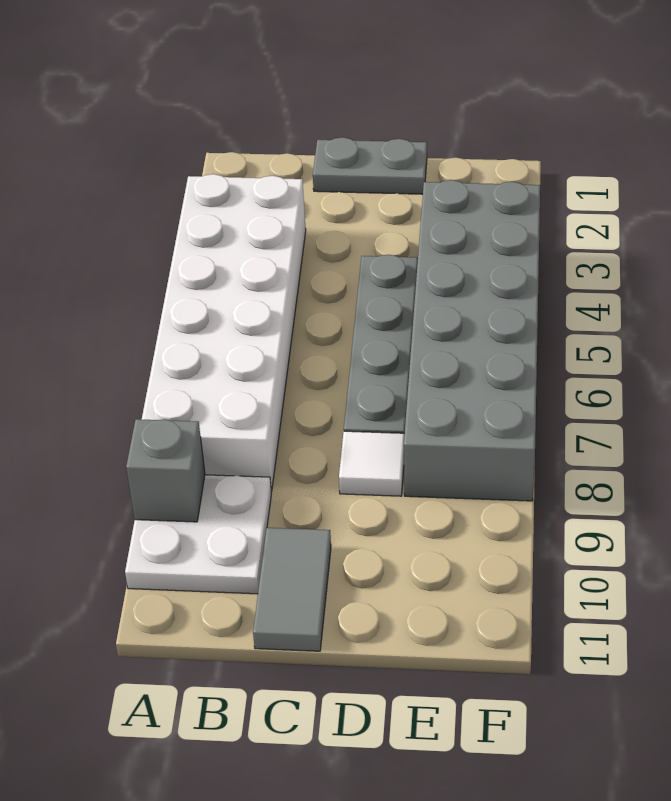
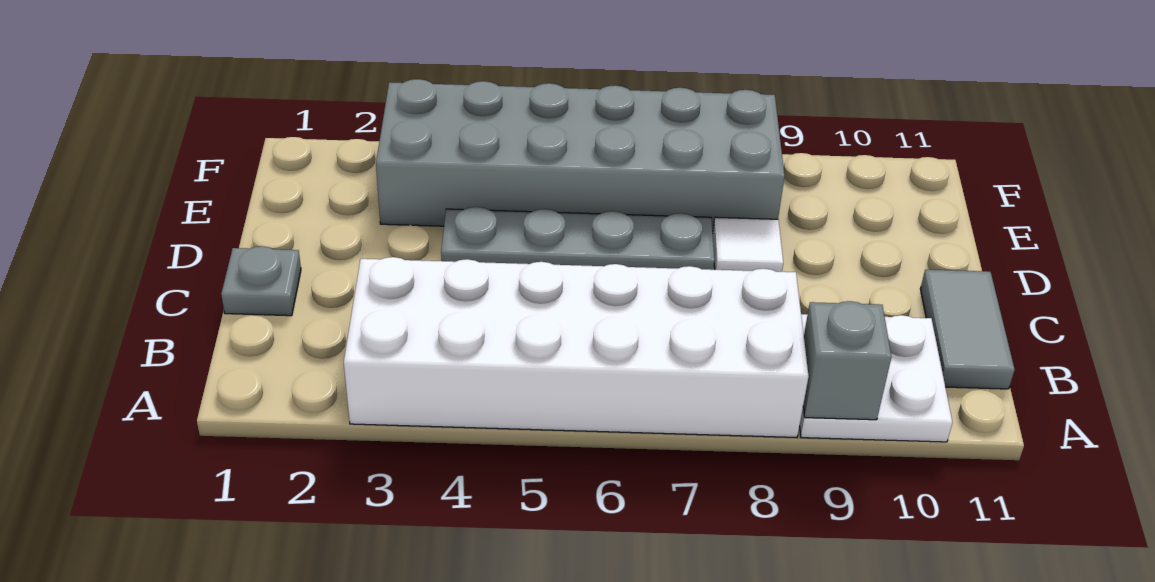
grey plate C1:D1 level 1 -> grey plate C1 level 1
grey tile C10:C11 level 1 -> grey tile B11:C11 level 1

